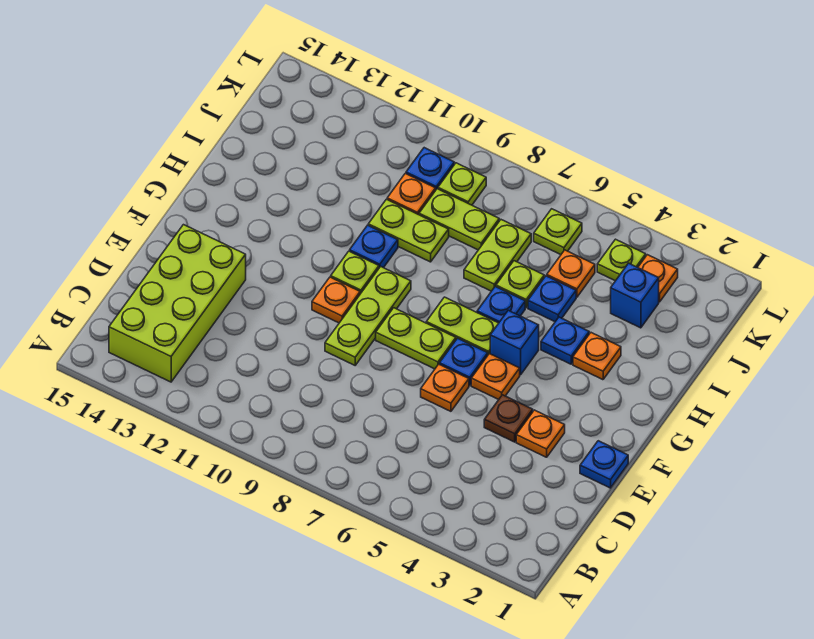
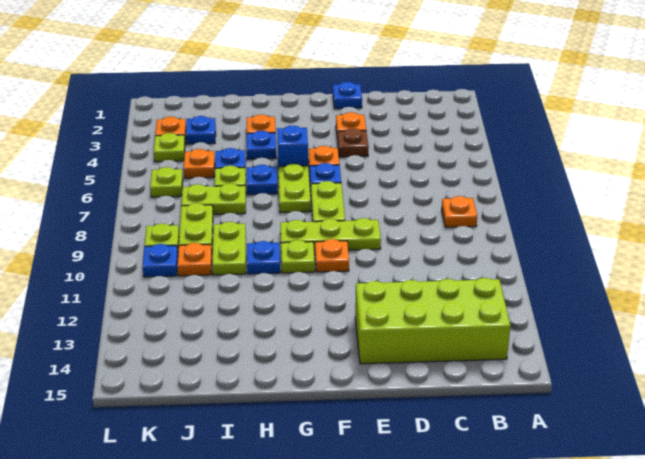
orange plate E6 level 1 -> orange plate B8 level 1
blue brick J3 level 1 -> blue plate J3 level 1

